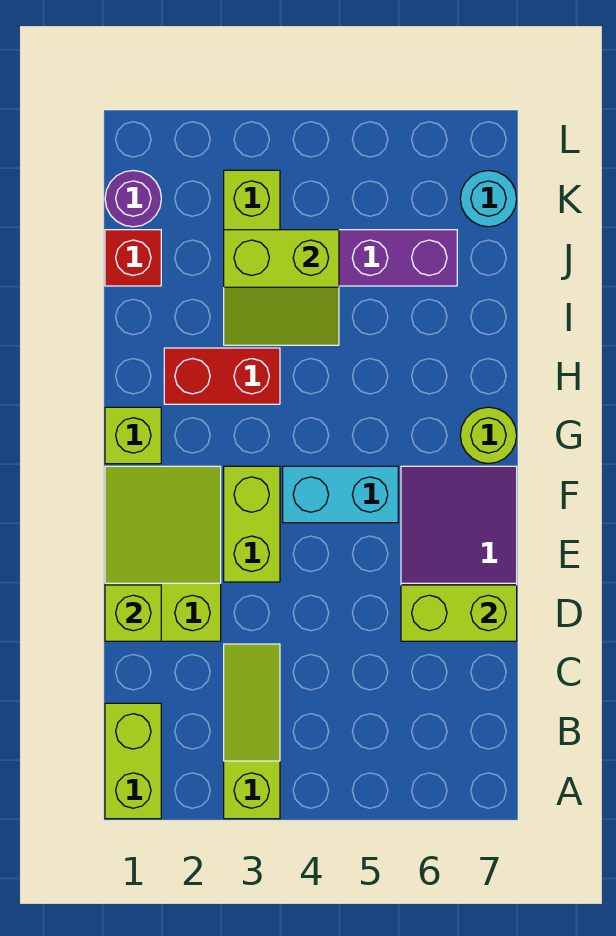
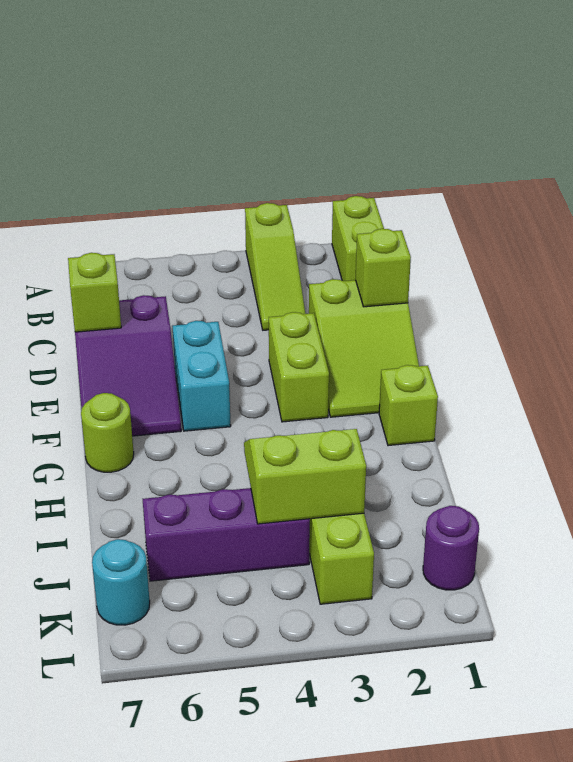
lime brick D6:D7 level 2 -> lime brick D7 level 2
cyan brick F4:F5 level 1 -> cyan brick E5:F5 level 1
red brick H2:H3 level 1 -> none
red brick J1 level 1 -> none

